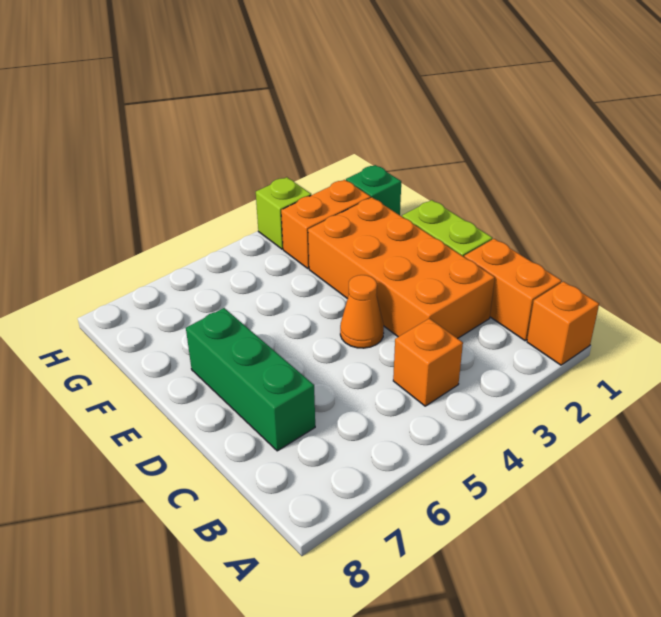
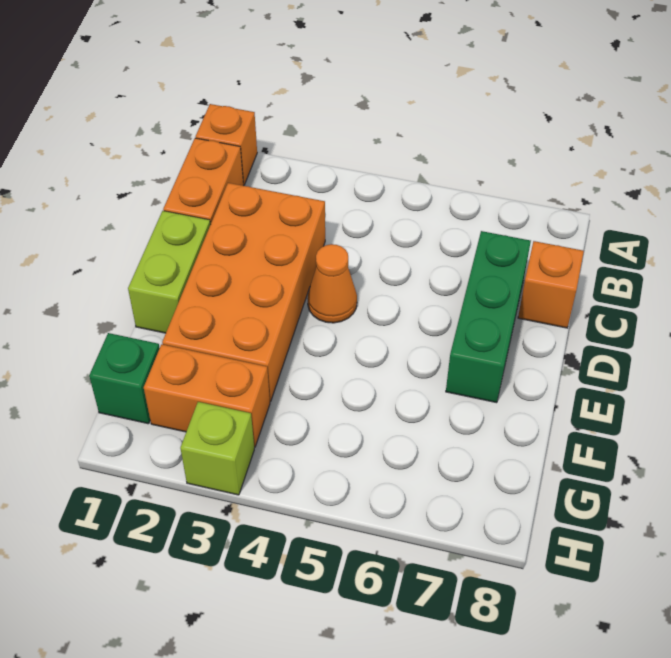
orange brick B4 level 1 -> orange brick C8 level 1

